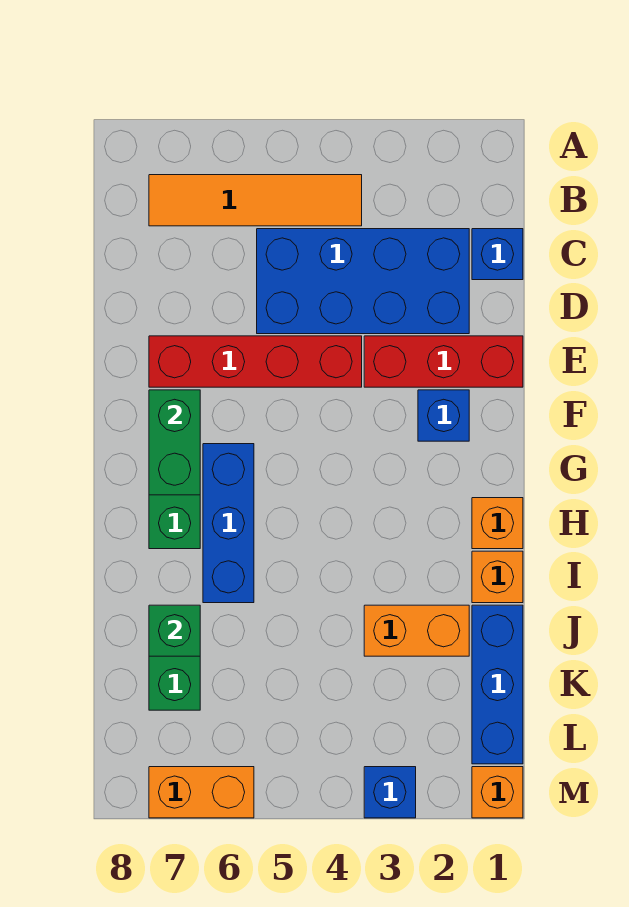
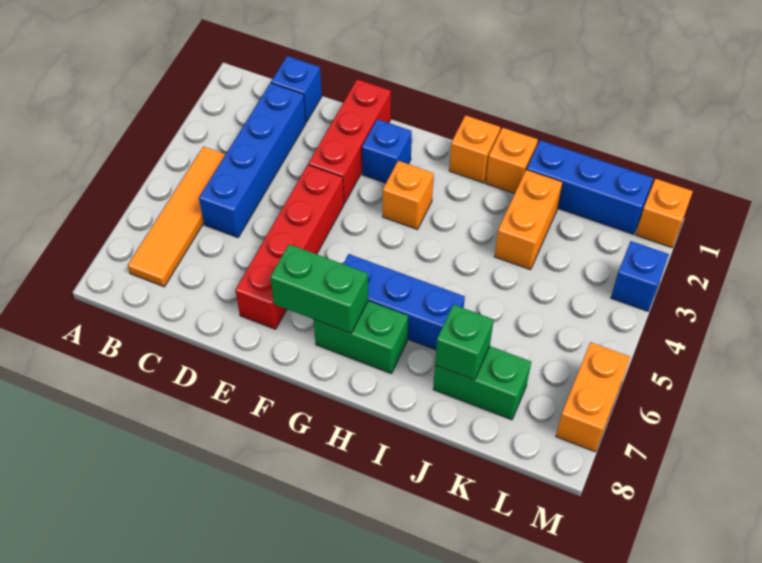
blue brick C2:D5 level 1 -> blue brick C2:C5 level 1
none -> orange brick G3 level 1

